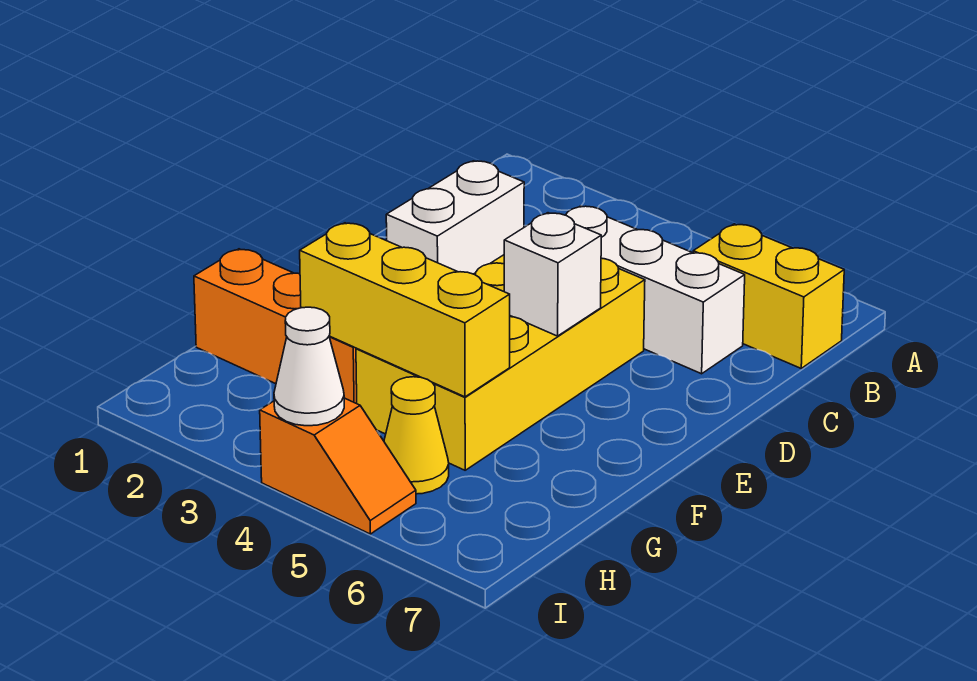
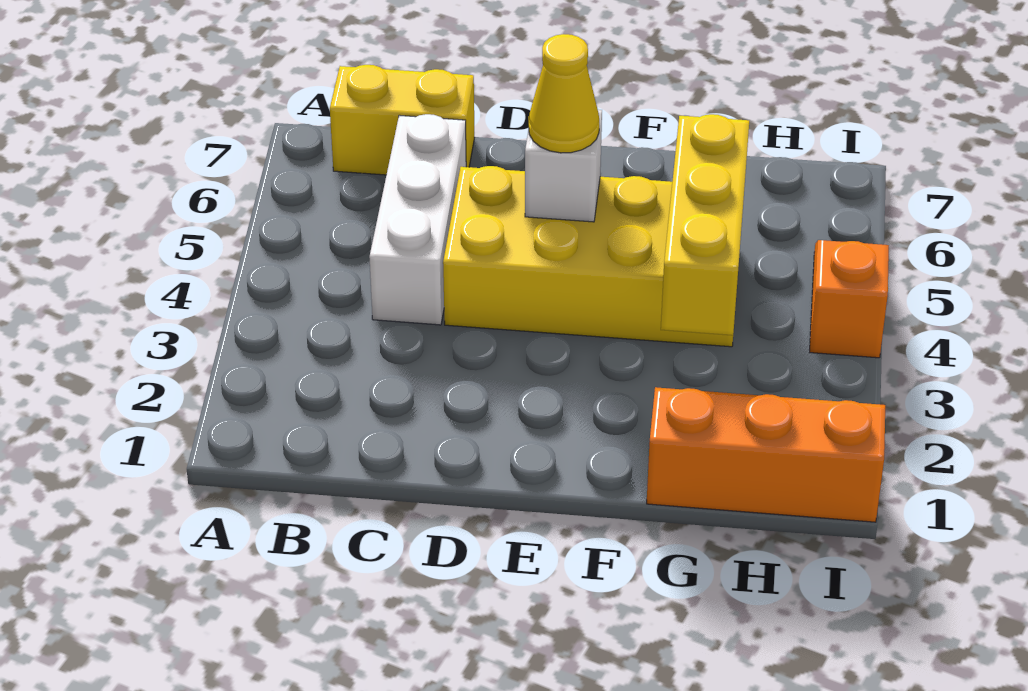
yellow brick B6:B7 level 1 -> yellow brick B7:C7 level 1
white brick C2:D2 level 1 -> none
orange brick G1:G3 level 1 -> orange brick G1:I1 level 1
yellow cone H5 level 1 -> yellow cone E5 level 3
white cone I4 level 2 -> none

